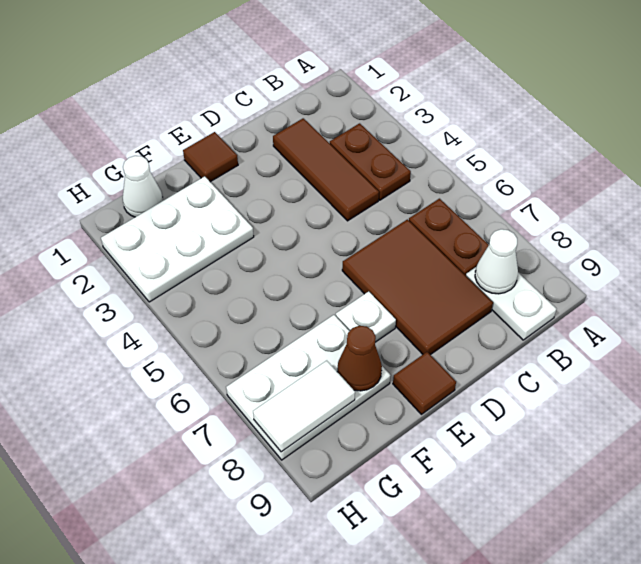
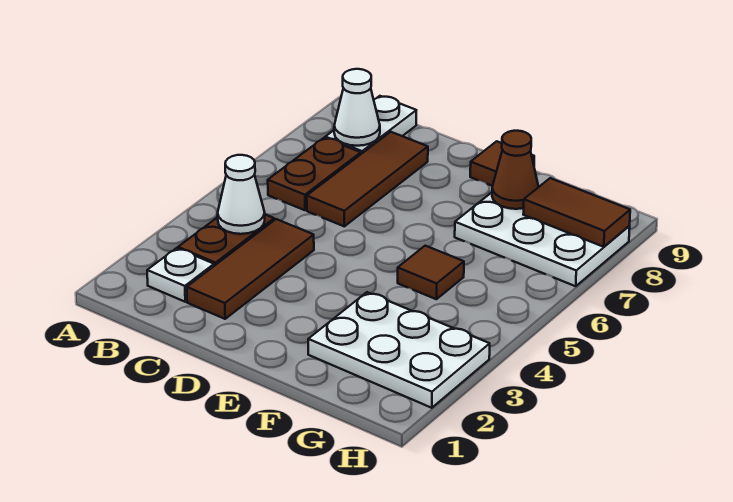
brown tile C6:D8 level 1 -> brown tile C6:C8 level 1
brown tile E1 level 1 -> brown tile F5 level 1
white plate E7 level 1 -> white plate B2 level 1
white cone G1 level 1 -> white cone B4 level 2
white tile G8:H8 level 2 -> brown tile G8:H8 level 2

